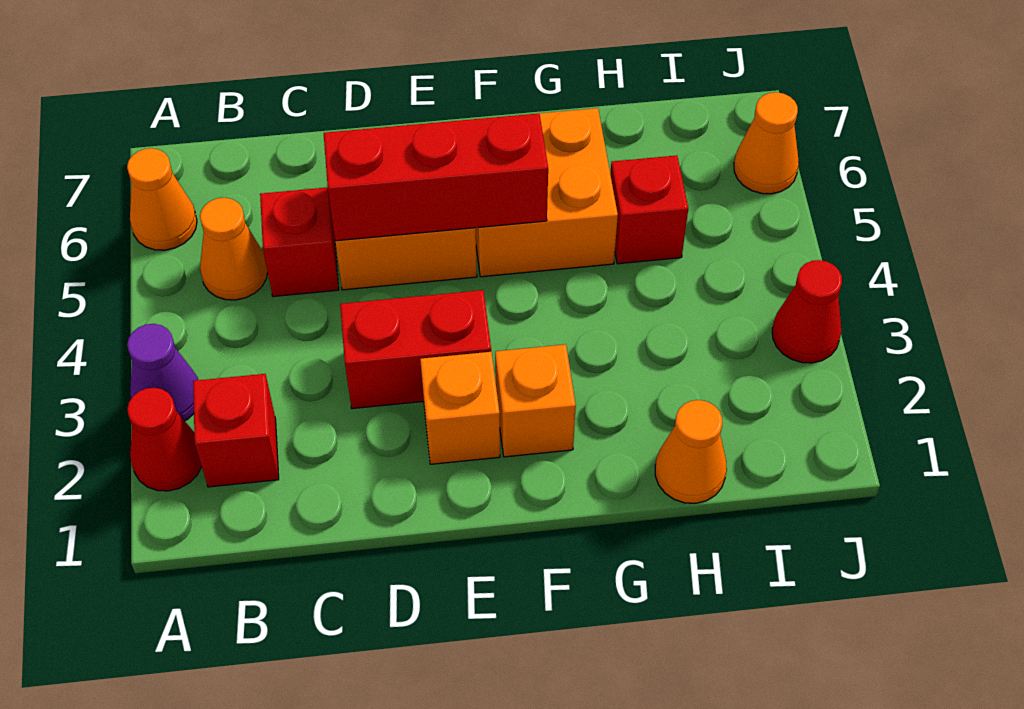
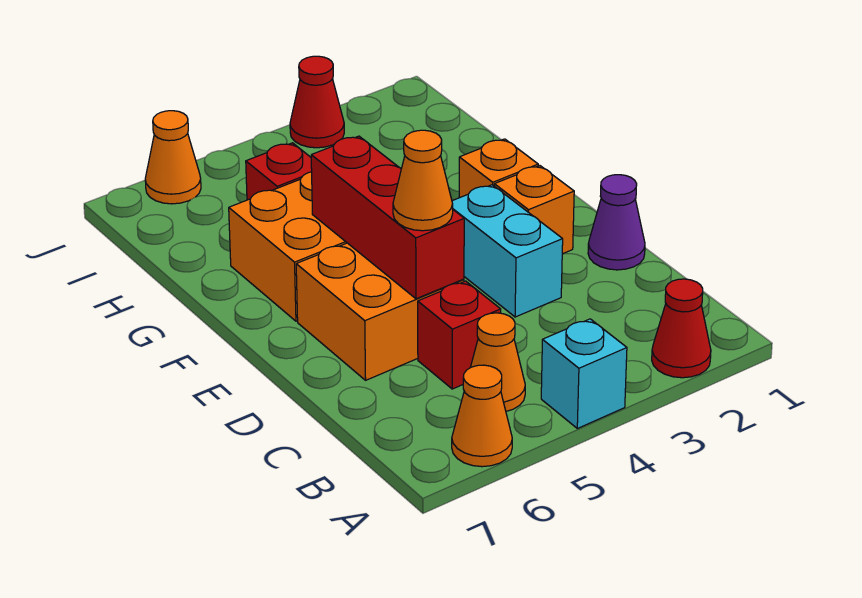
purple cone A3 level 1 -> purple cone D1 level 1
none -> cyan brick A4 level 1
red brick B2 level 1 -> none
red brick D3:E3 level 1 -> cyan brick D3:E3 level 1
orange cone H1 level 1 -> orange cone D5 level 3

